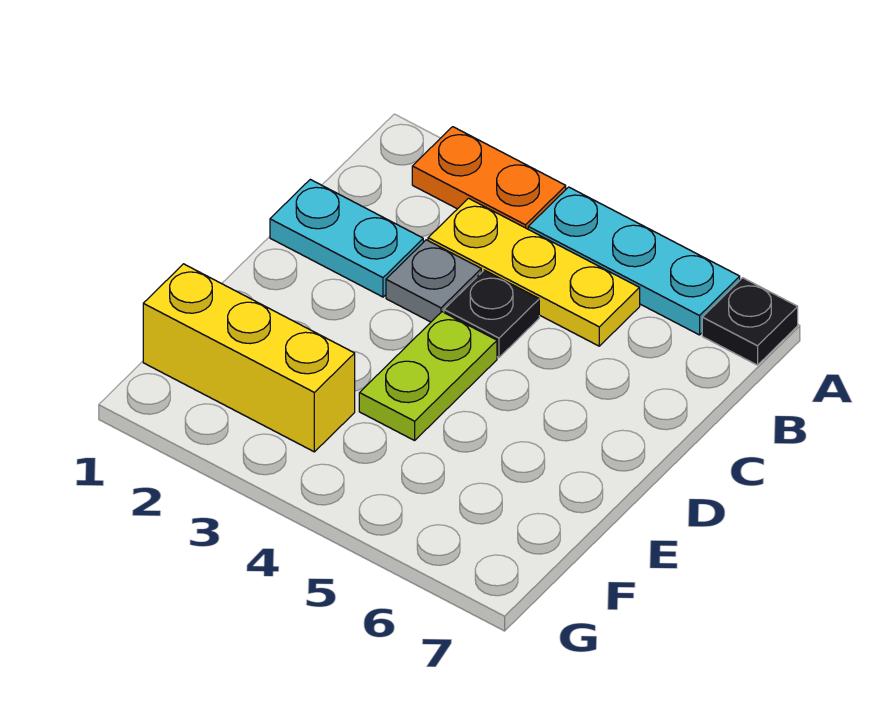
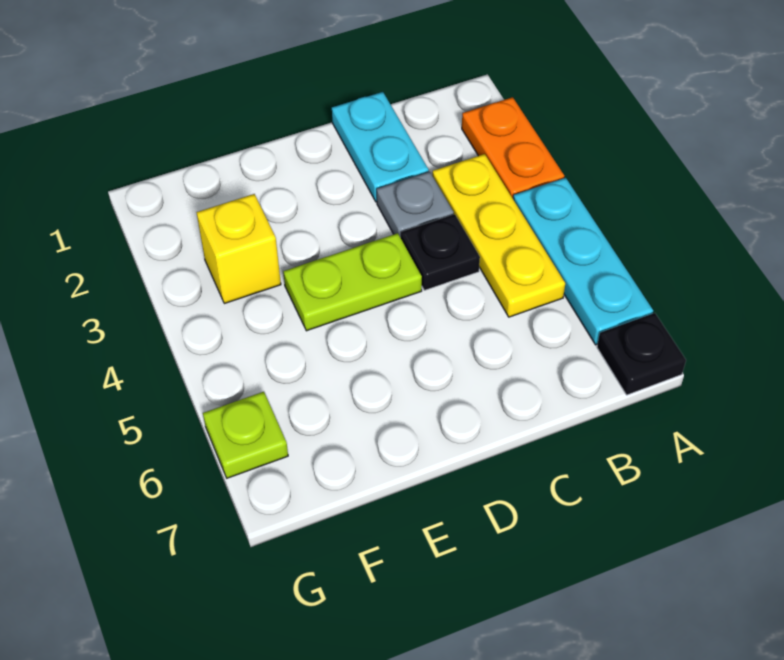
yellow brick F1:F3 level 1 -> yellow brick F3 level 1
none -> lime plate G6 level 1

